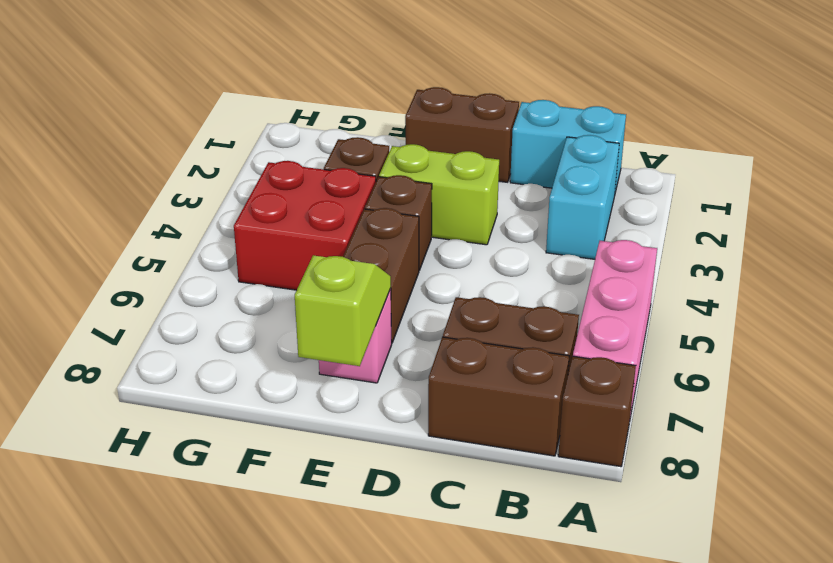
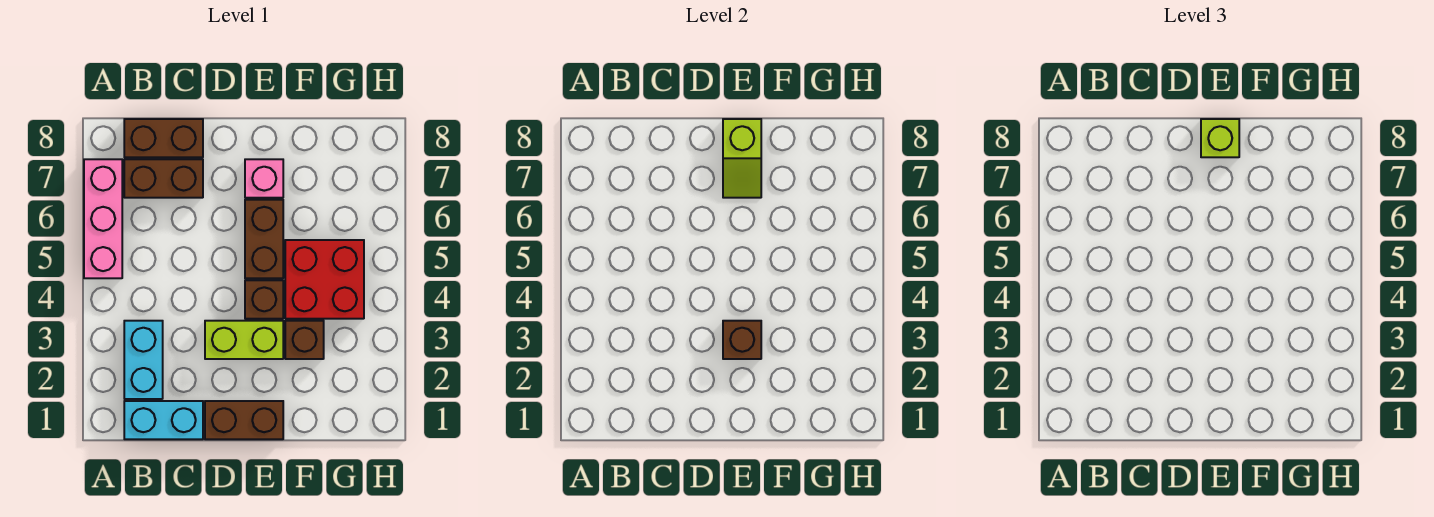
brown brick A8 level 1 -> brown brick E3 level 2
none -> lime brick E8 level 3

